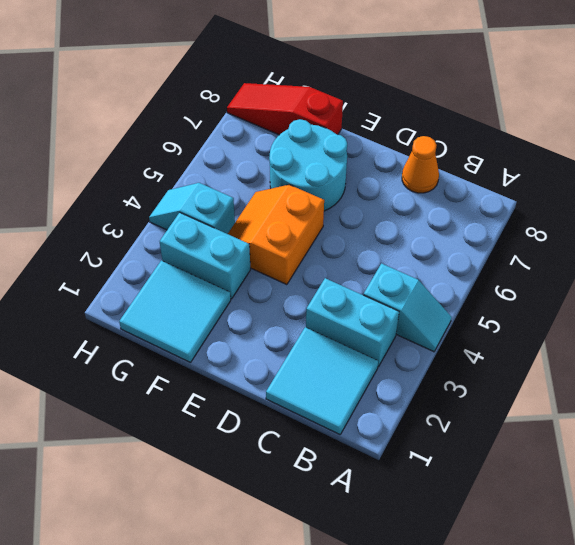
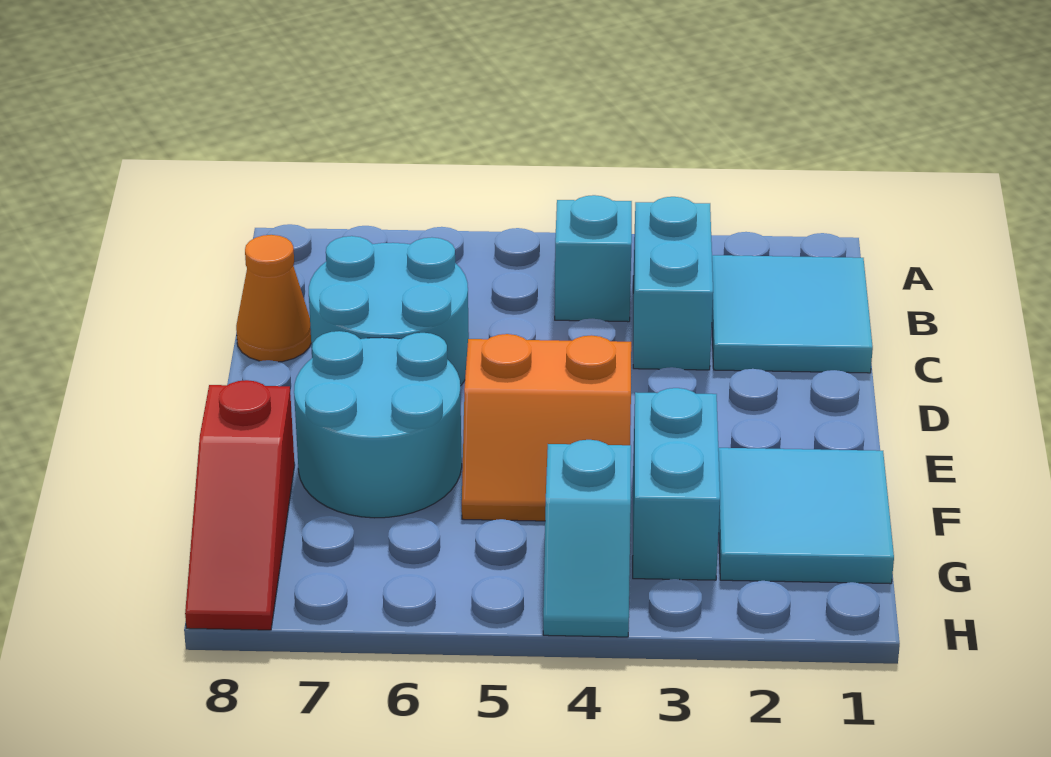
none -> cyan round brick C6:D7 level 1

